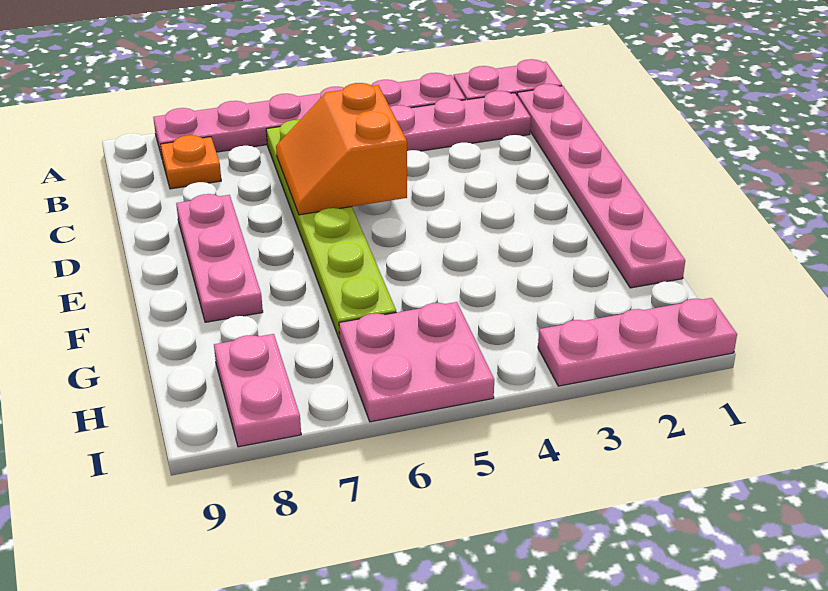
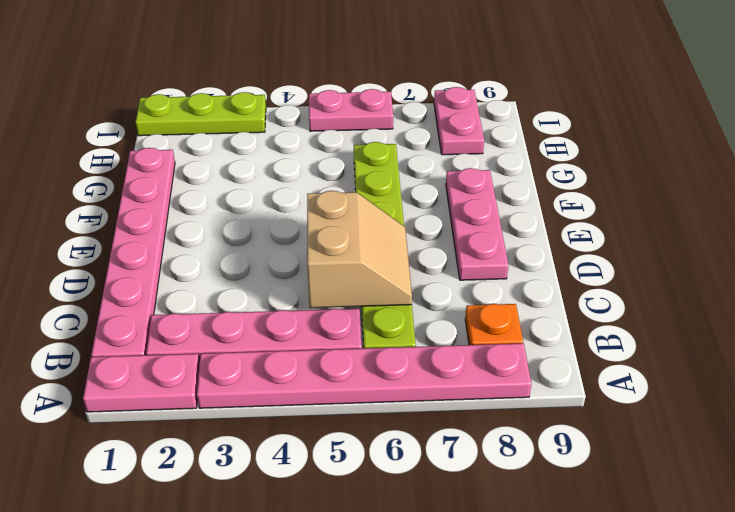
orange slope C5:D6 level 2 top 5 -> tan slope C5:D6 level 2 top 5
pink plate H5:I6 level 1 -> pink plate I5:I6 level 1
pink plate I1:I3 level 1 -> lime plate I1:I3 level 1

